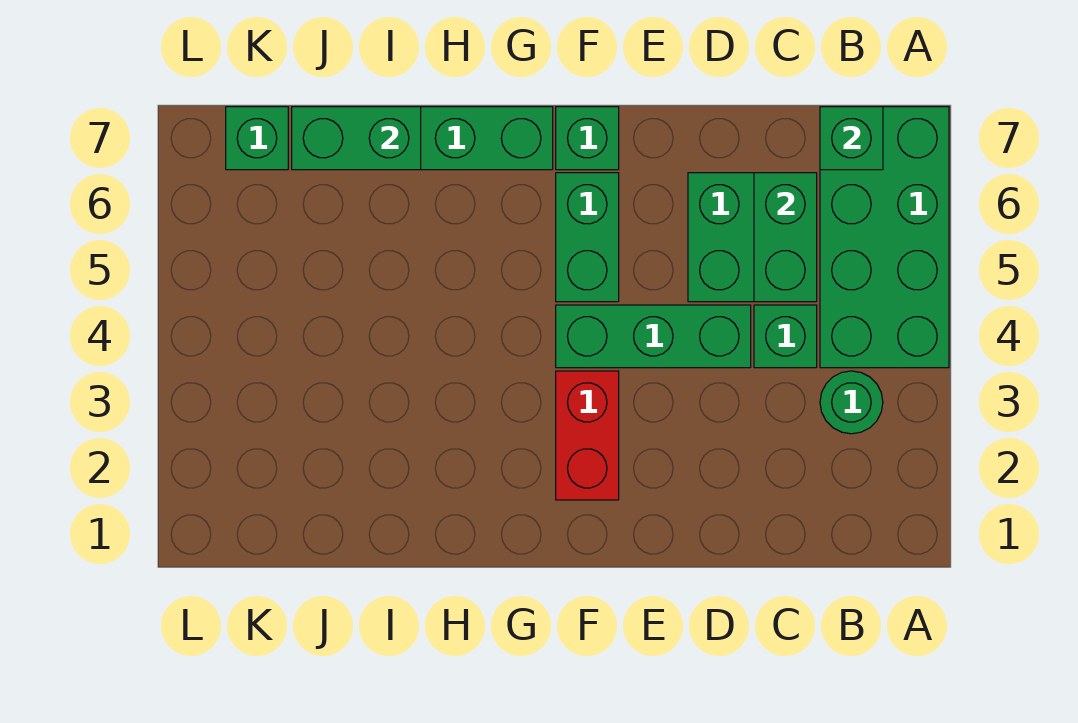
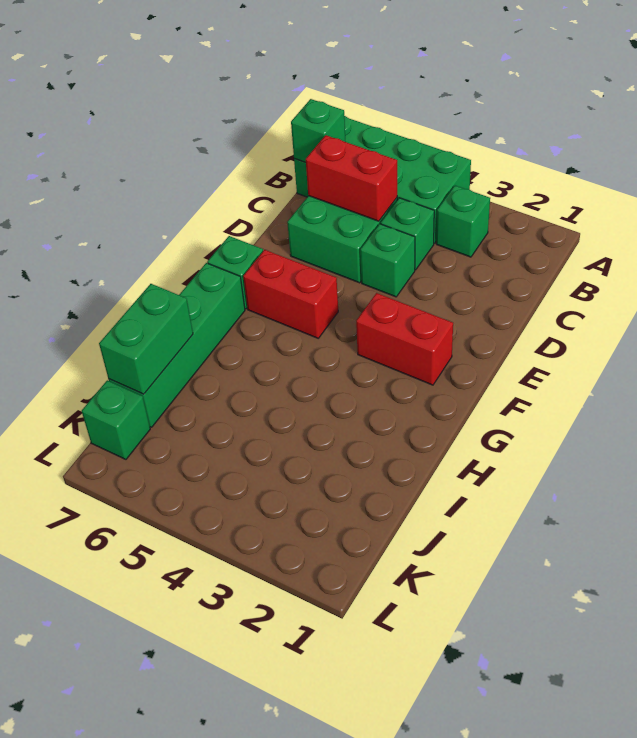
green round brick B3 level 1 -> green brick B3 level 1
green brick C5:C6 level 2 -> red brick C5:C6 level 2
green brick D4:F4 level 1 -> green brick D4 level 1
green brick F5:F6 level 1 -> red brick F5:F6 level 1

